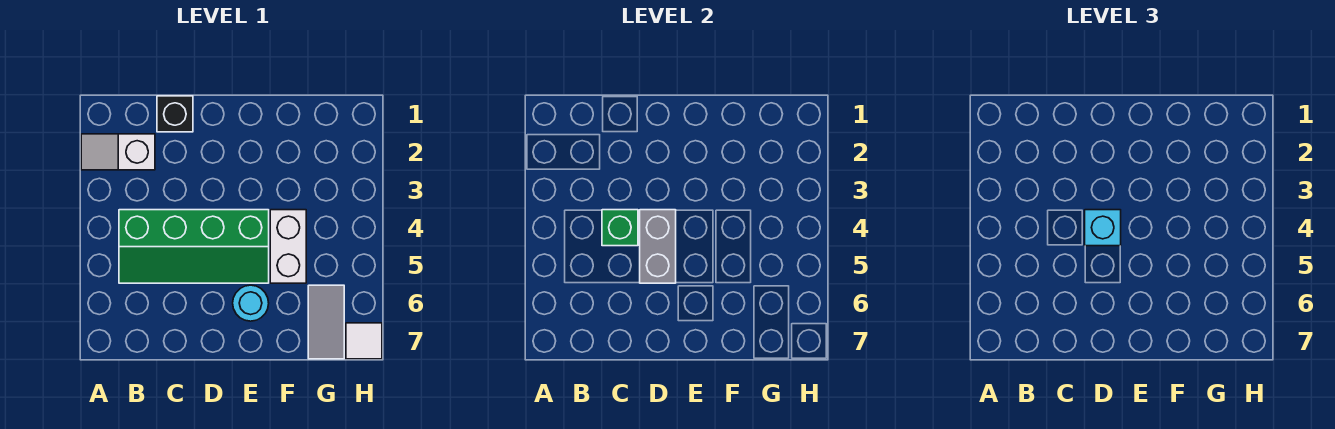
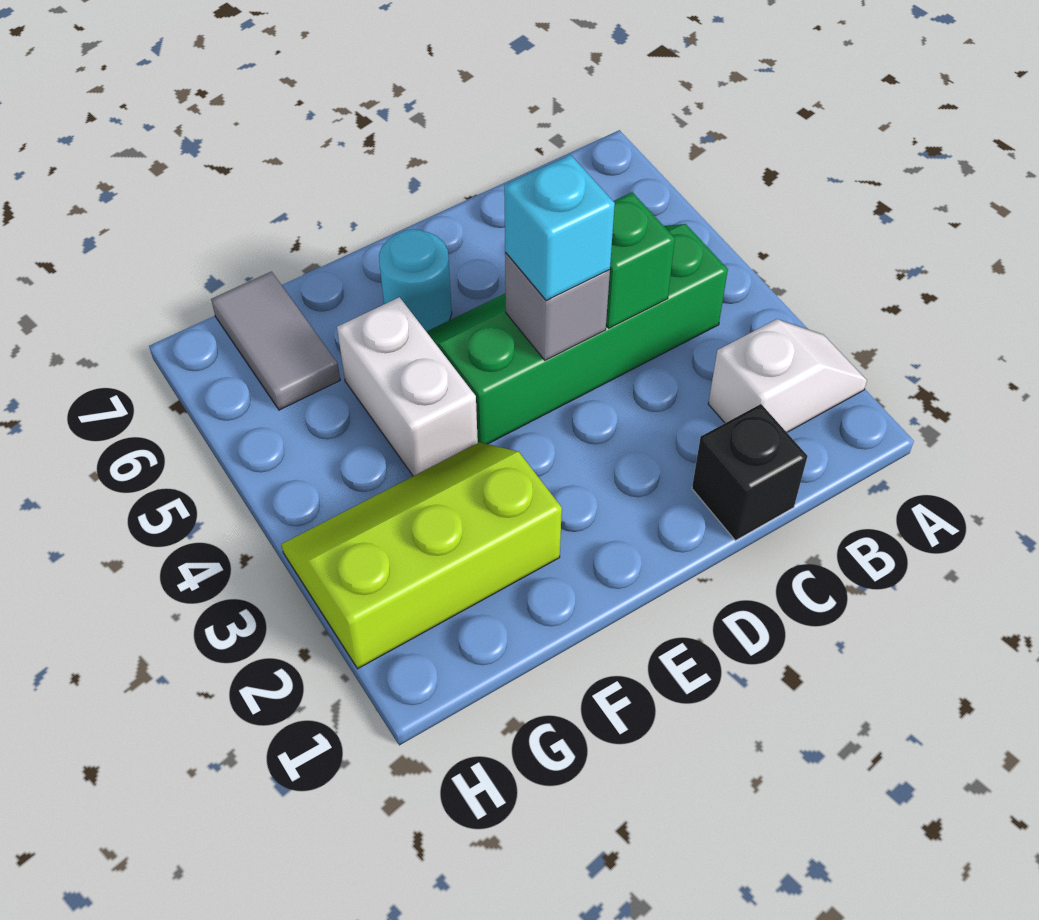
grey brick D4:D5 level 2 -> grey brick D4 level 2
none -> lime slope F2:H3 level 1 top 2
white tile H7 level 1 -> none

